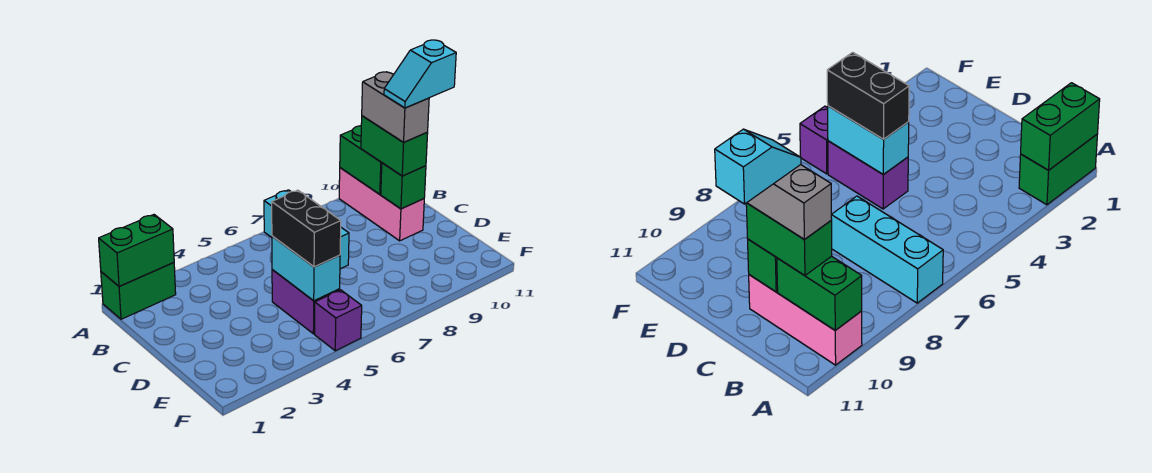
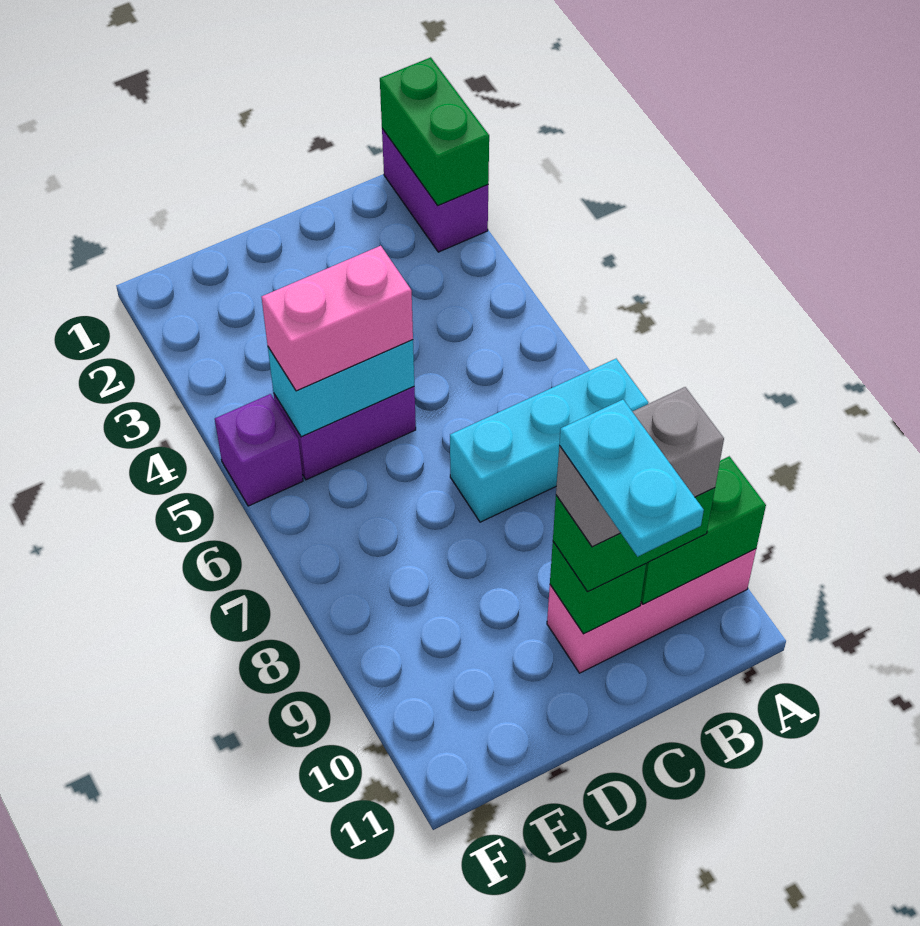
green brick A1:A2 level 1 -> purple brick A1:A2 level 1
cyan slope C10:C11 level 5 top 11 -> cyan plate C10:C11 level 5
black brick D5:E5 level 3 -> pink brick D5:E5 level 3

